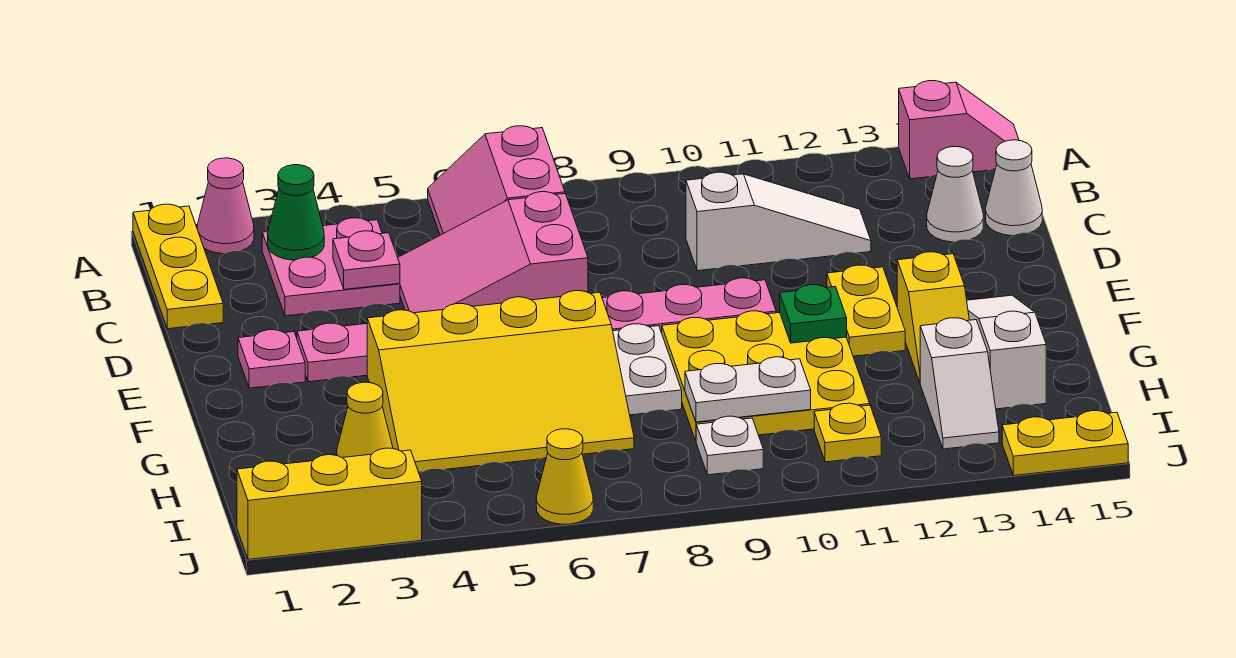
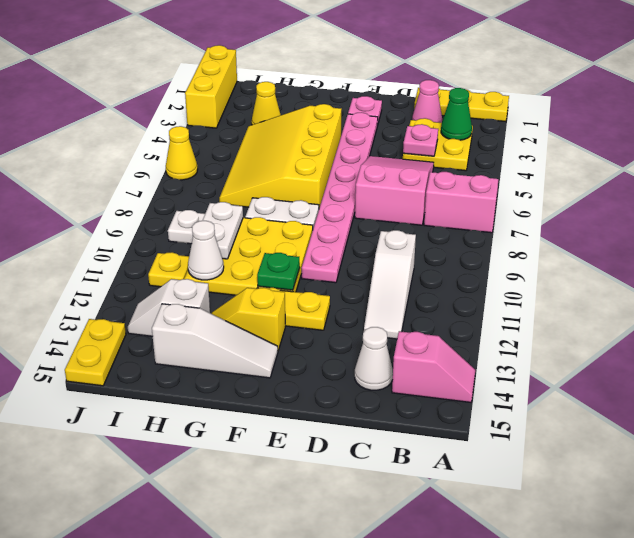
pink cone A2 level 1 -> pink cone C2 level 1
pink slope A14:A15 level 1 top 14 -> pink slope A14:B14 level 1 top B
pink plate B3:C4 level 1 -> yellow plate B3:C4 level 1
white cone C15 level 1 -> white cone H11 level 2

